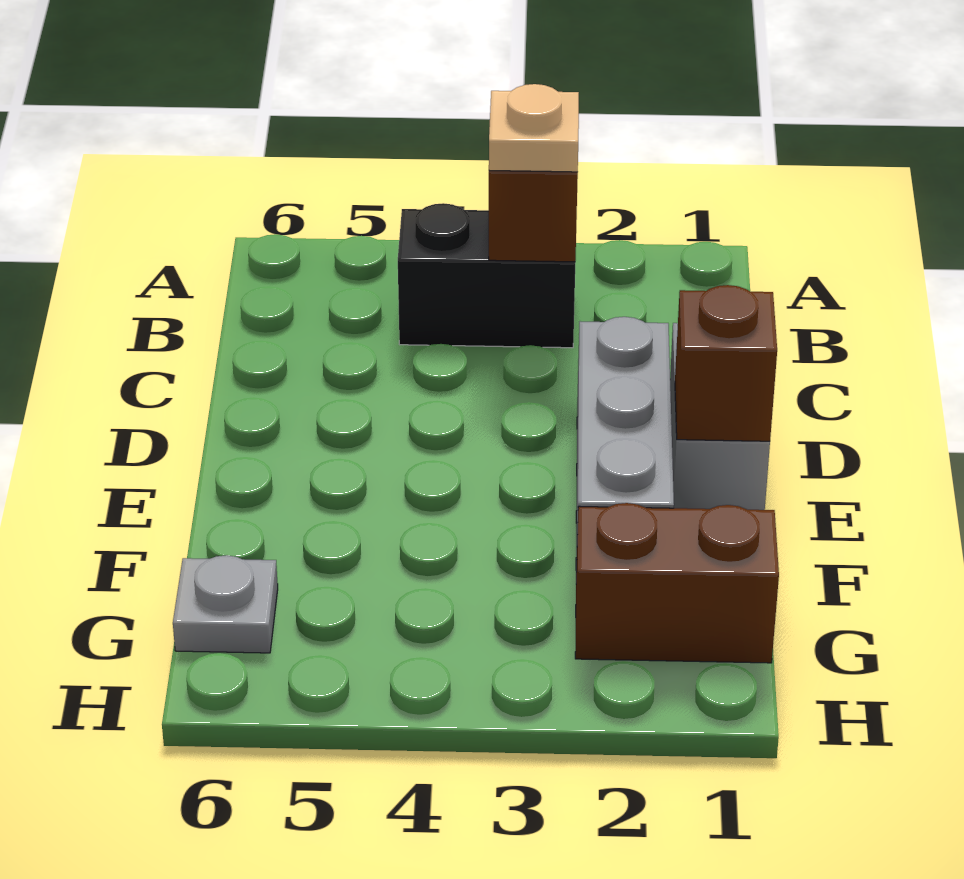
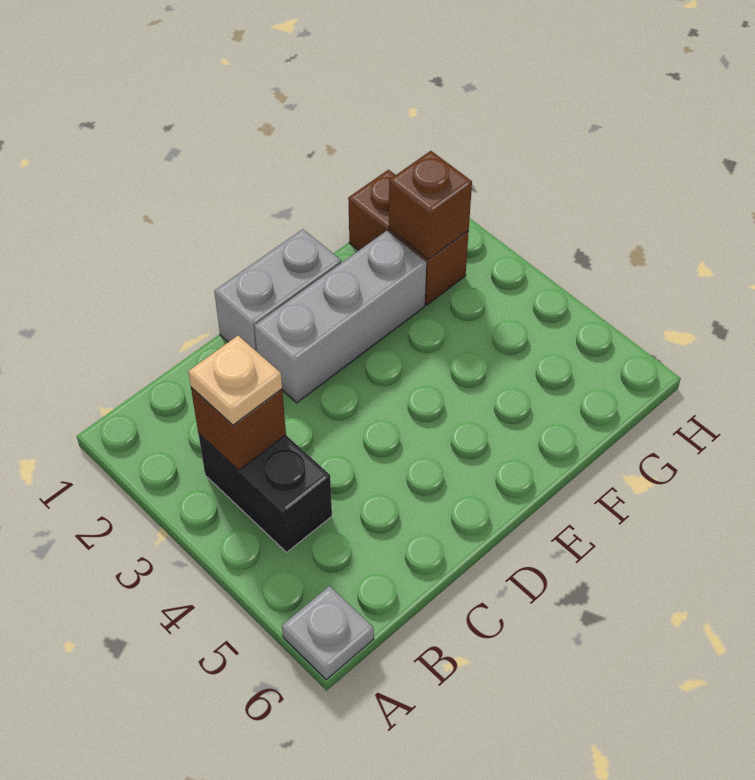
brown brick E1 level 2 -> brown brick G2 level 2
grey plate G6 level 1 -> grey plate A6 level 1

